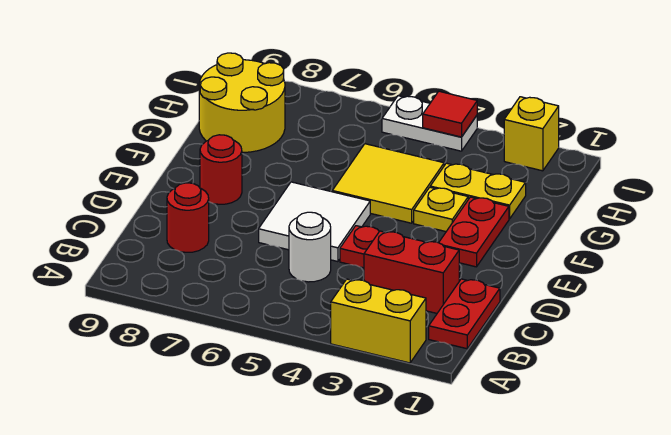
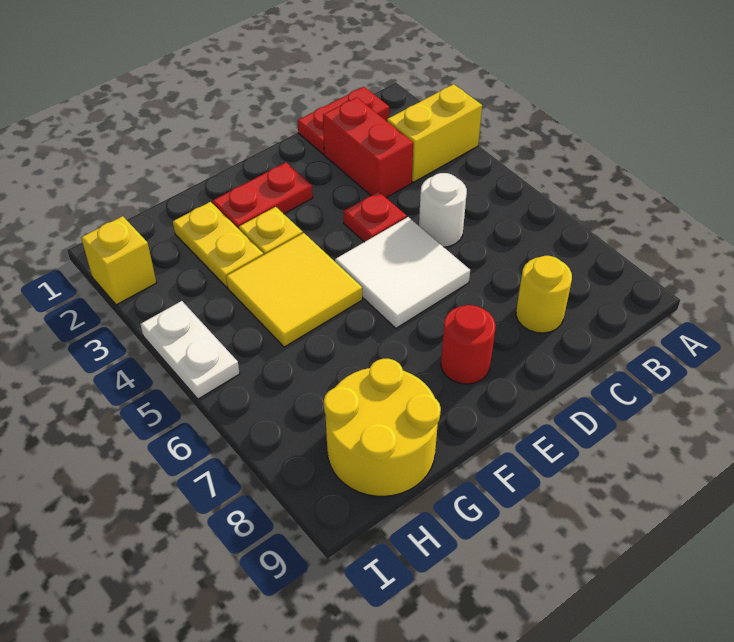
yellow brick A2:A3 level 1 -> yellow brick A3:B3 level 1
red round brick C8 level 1 -> yellow round brick C8 level 1
red tile I4 level 2 -> none

